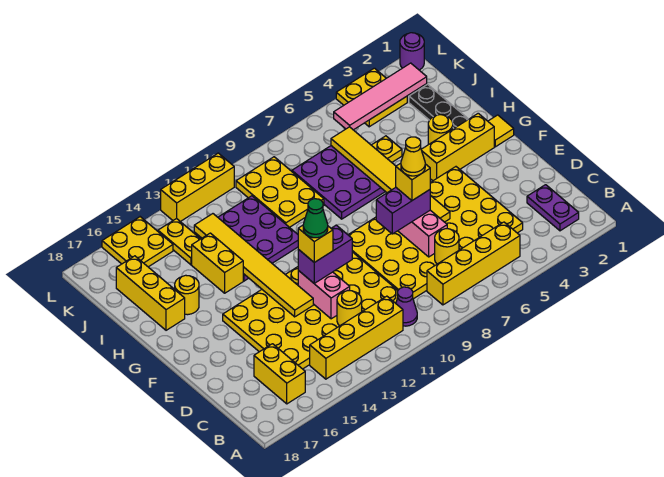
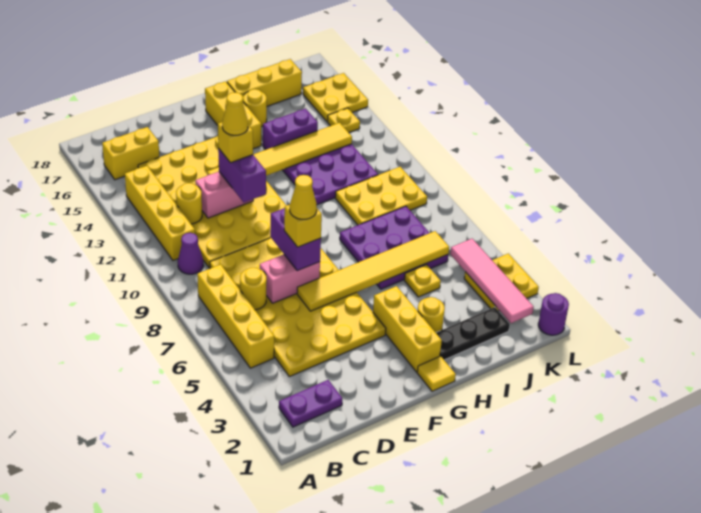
green cone E12 level 5 -> yellow cone E12 level 5
yellow brick H14:I14 level 1 -> purple brick H14:I14 level 1
yellow plate J14:K14 level 1 -> yellow plate K14 level 1
yellow brick L11:L13 level 1 -> yellow brick G15:G17 level 1

